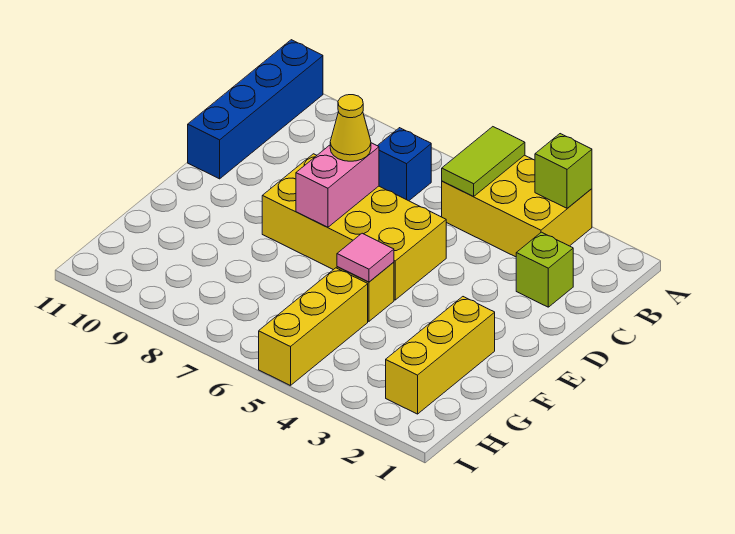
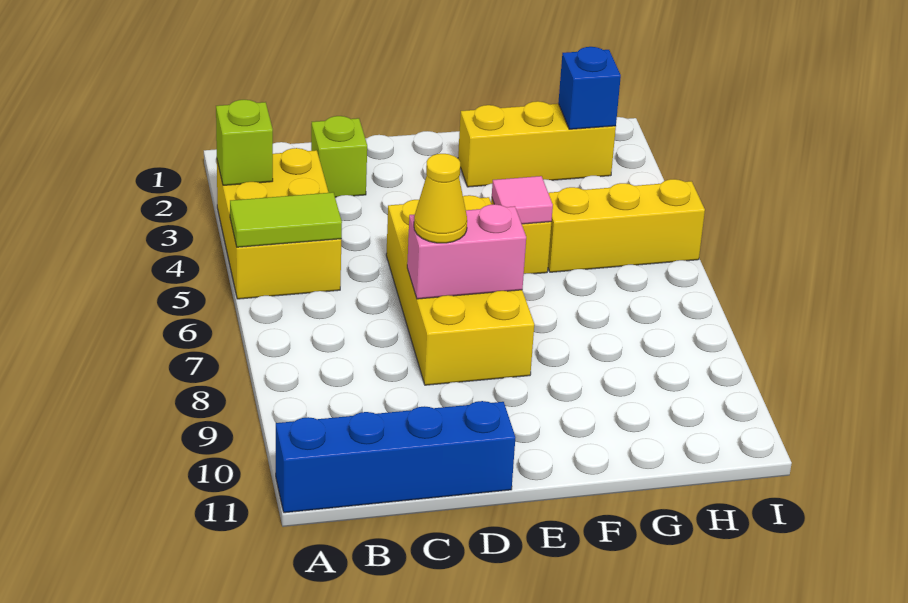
blue brick B7 level 1 -> blue brick H2 level 2

